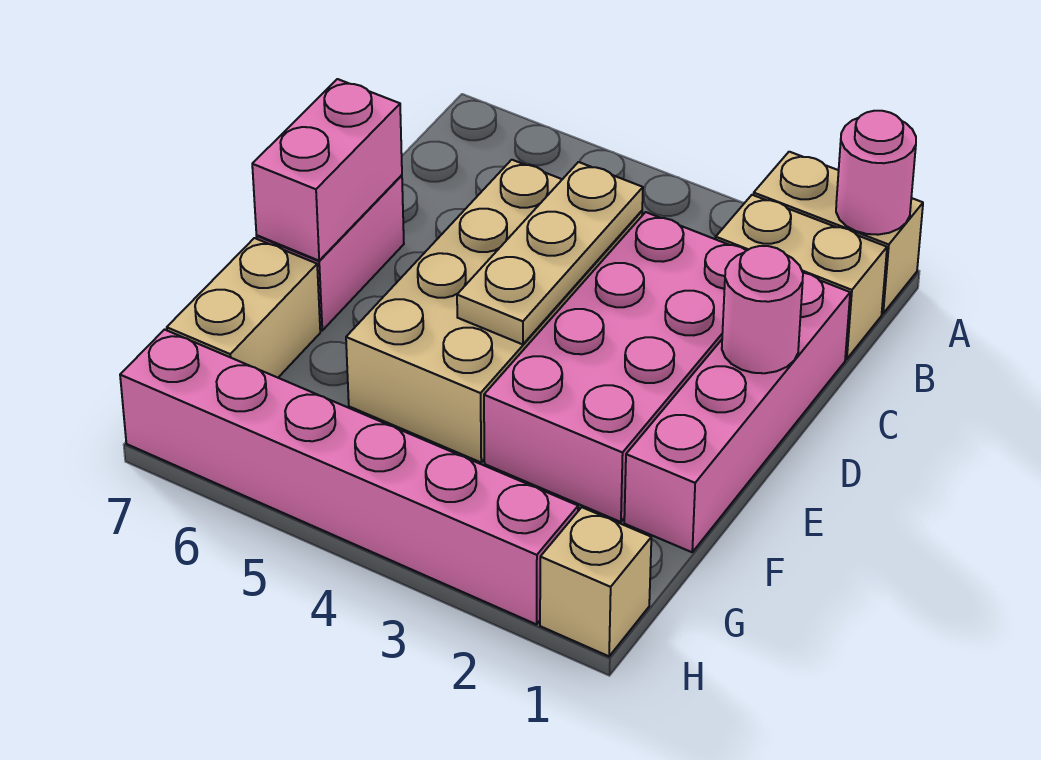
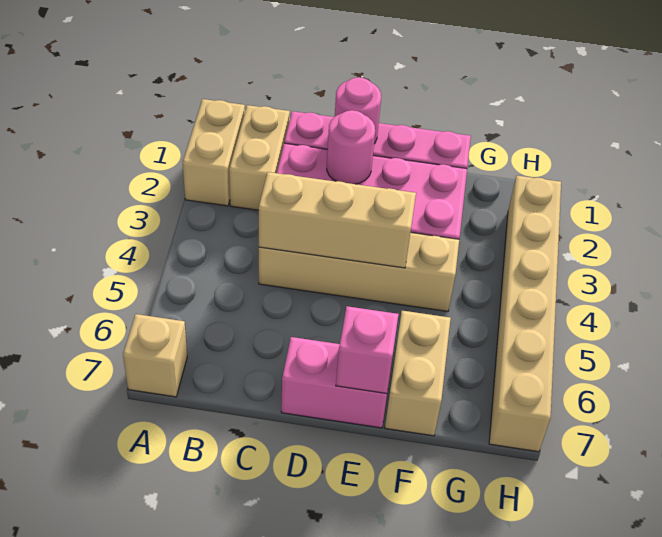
pink round brick A1 level 2 -> pink round brick D2 level 2
tan brick C4:F5 level 1 -> tan brick C4:F4 level 1
tan plate C4:E4 level 2 -> tan brick C4:E4 level 2
pink brick D7:E7 level 2 -> pink brick E7 level 2
tan brick F7:G7 level 1 -> tan brick F6:F7 level 1
tan brick H1 level 1 -> tan brick A7 level 1
pink brick H2:H7 level 1 -> tan brick H2:H7 level 1

